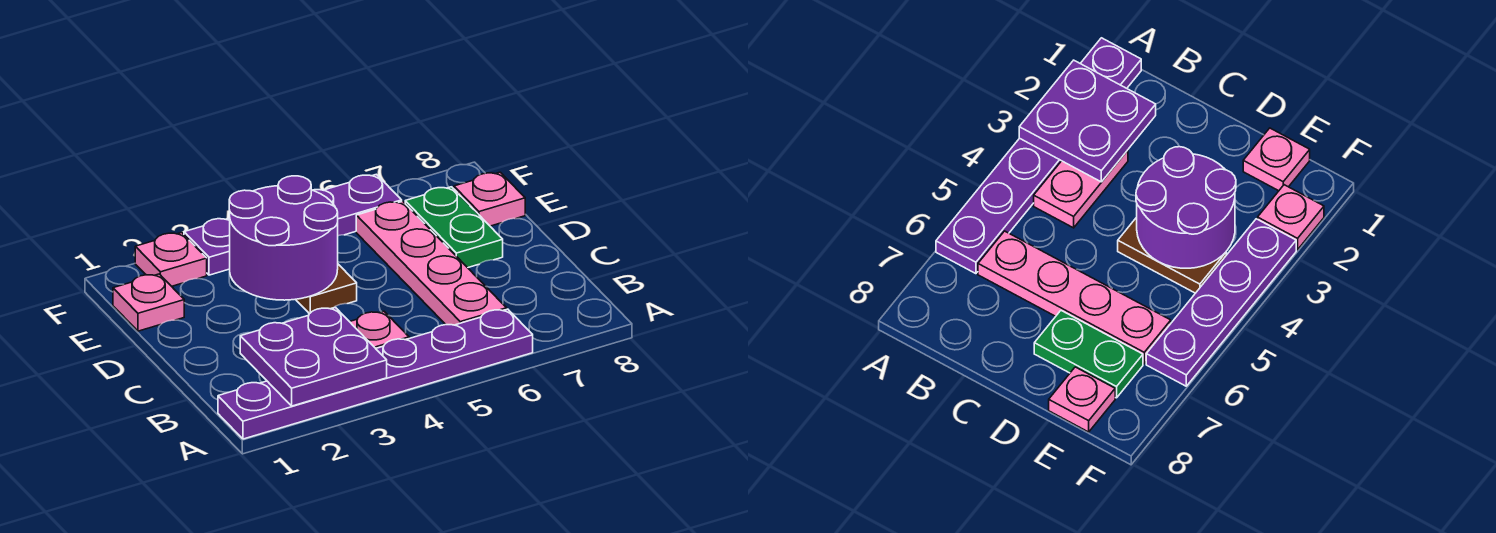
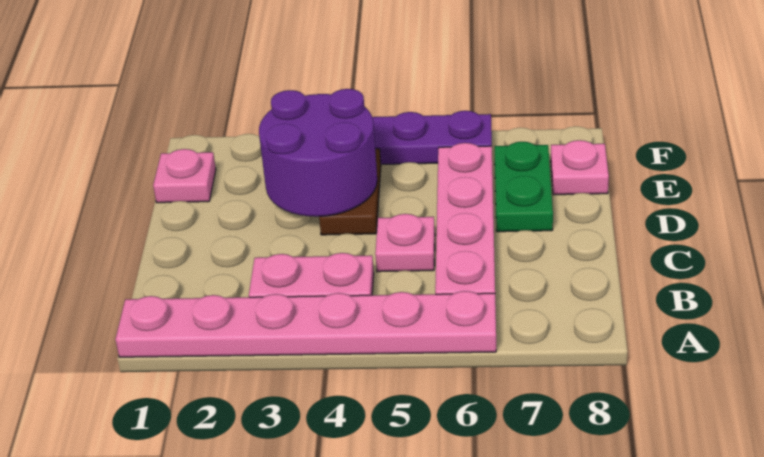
purple plate A1:A6 level 1 -> pink plate A1:A6 level 1
purple plate A2:B3 level 2 -> none
pink plate F2 level 1 -> pink plate C5 level 1

